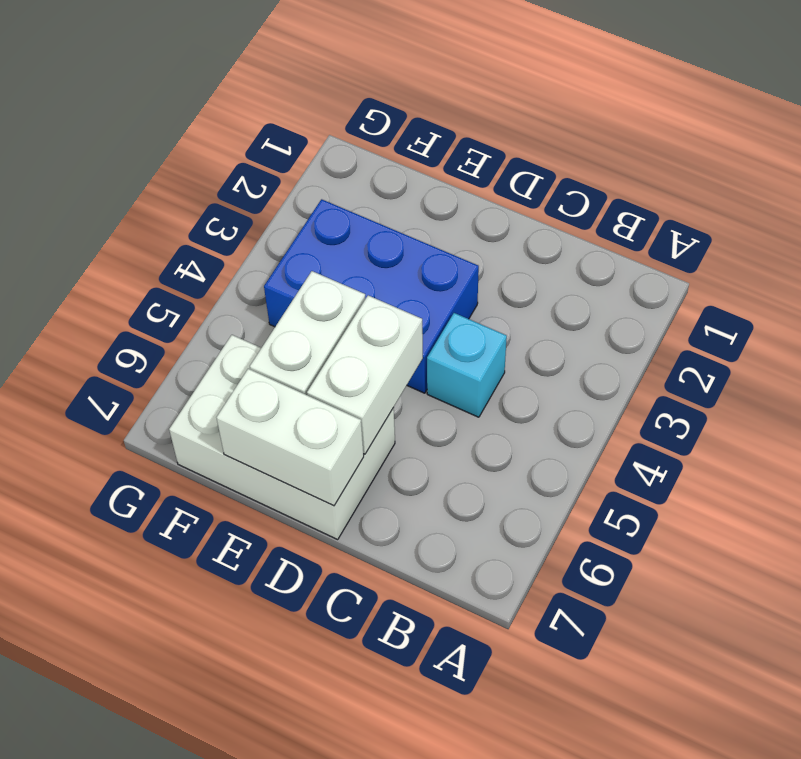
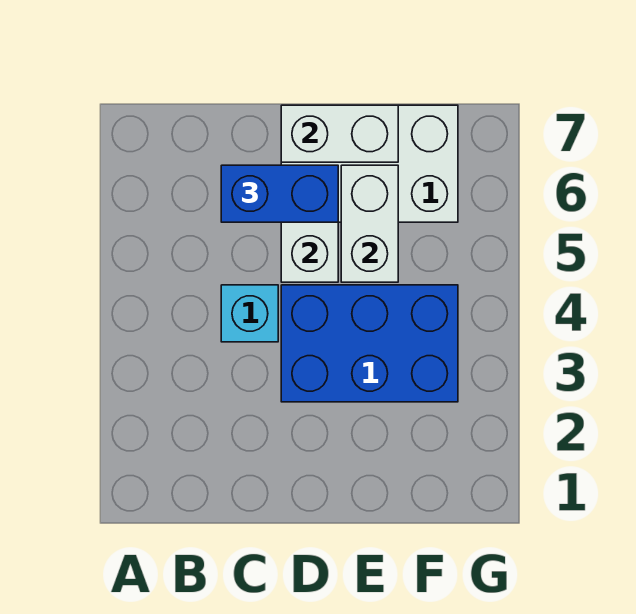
none -> blue brick C6:D6 level 3

